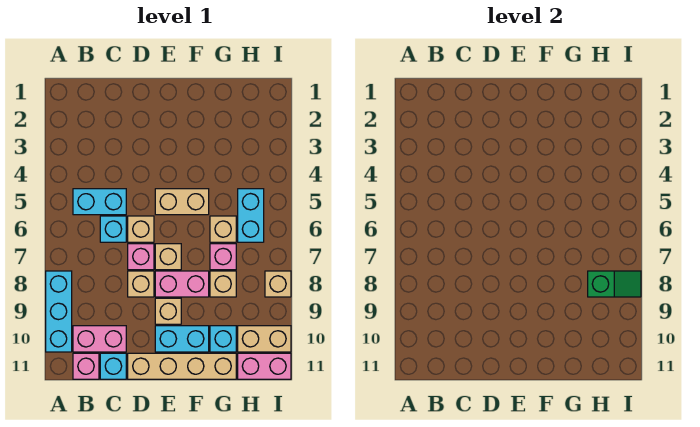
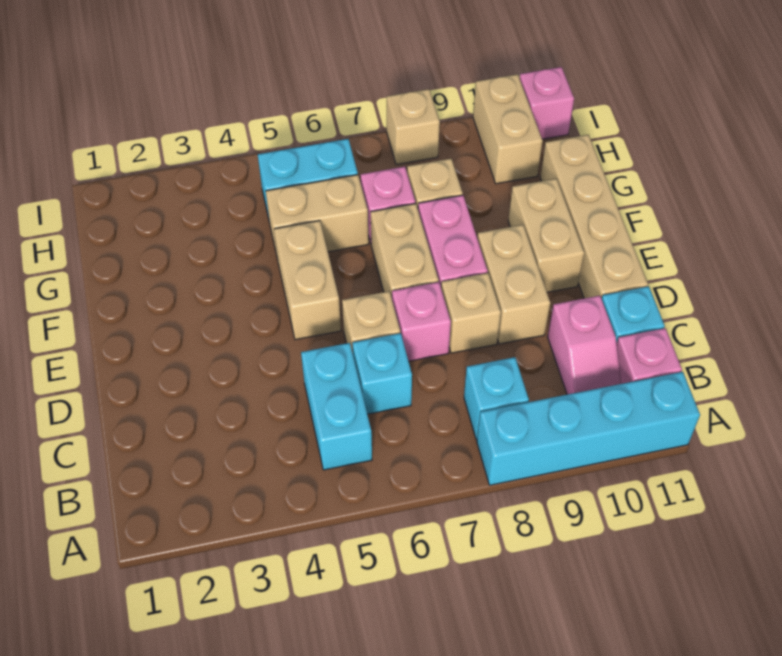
cyan brick A8:A10 level 1 -> cyan brick A8:A11 level 1
pink brick B10:C10 level 1 -> pink slope B10:C10 level 1 top C
tan brick E7 level 1 -> tan brick E7:F7 level 1
tan brick E9 level 1 -> tan brick D9:E9 level 1
cyan brick E10:F10 level 1 -> tan brick E10:F10 level 1
tan brick G6 level 1 -> tan brick G5:G6 level 1
cyan brick G10 level 1 -> cyan brick B8 level 1
green slope H8:I8 level 2 top H -> none
pink brick H11:I11 level 1 -> pink brick I11 level 1

